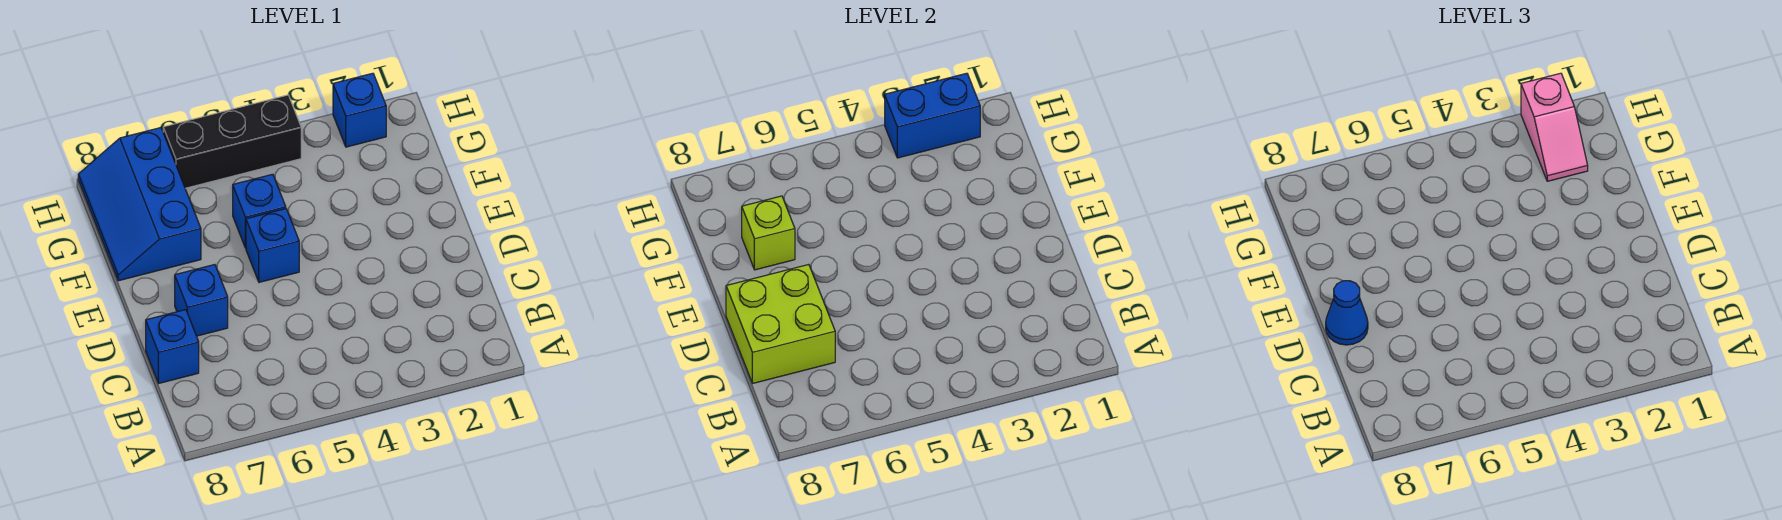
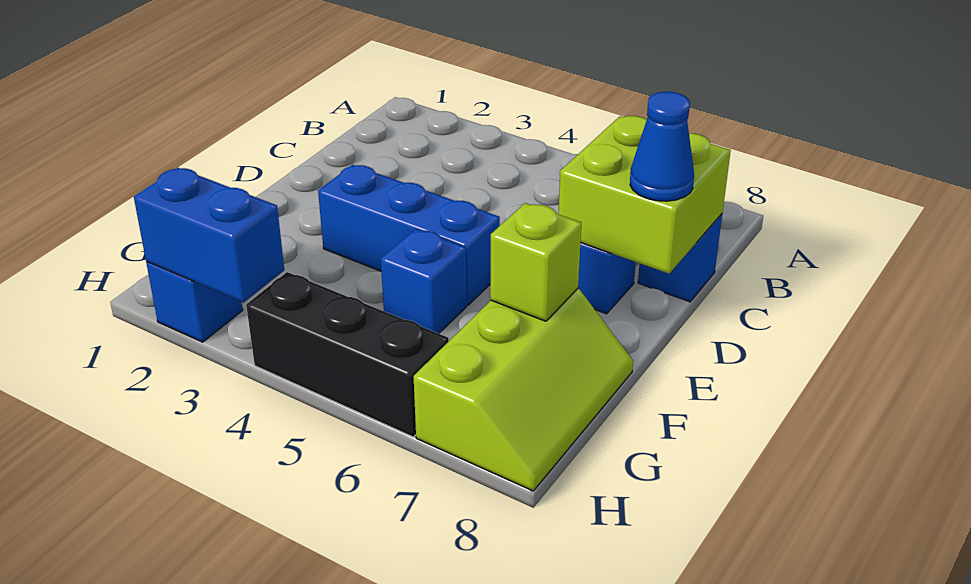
blue brick E5 level 1 -> blue brick E3:E5 level 1
blue slope F7:H8 level 1 top 7 -> lime slope F7:H8 level 1 top 7
pink slope G2:H2 level 3 top H -> none

